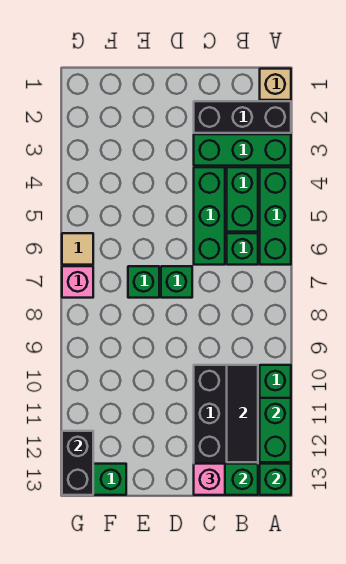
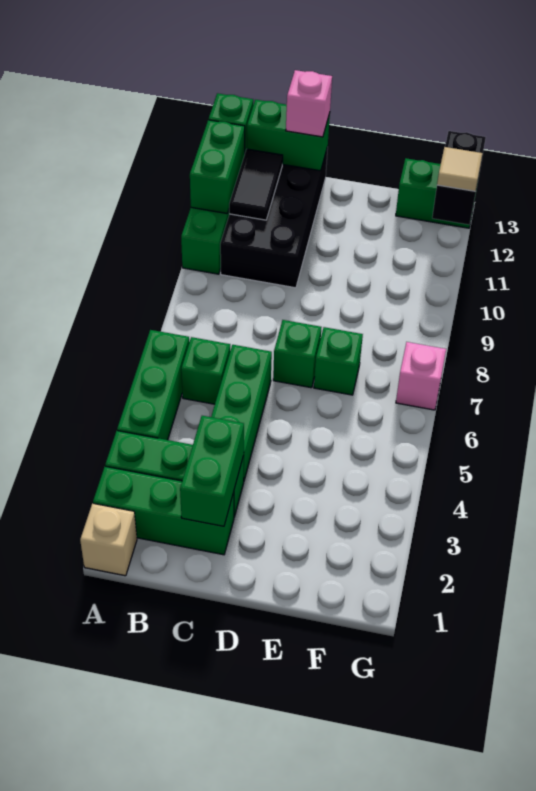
black brick A2:C2 level 1 -> green brick A2:C2 level 1
green brick B4:B5 level 1 -> green brick C2:C3 level 2
black tile B10:B12 level 2 -> black tile B11:B12 level 2
tan tile G6 level 1 -> tan tile G12 level 3

